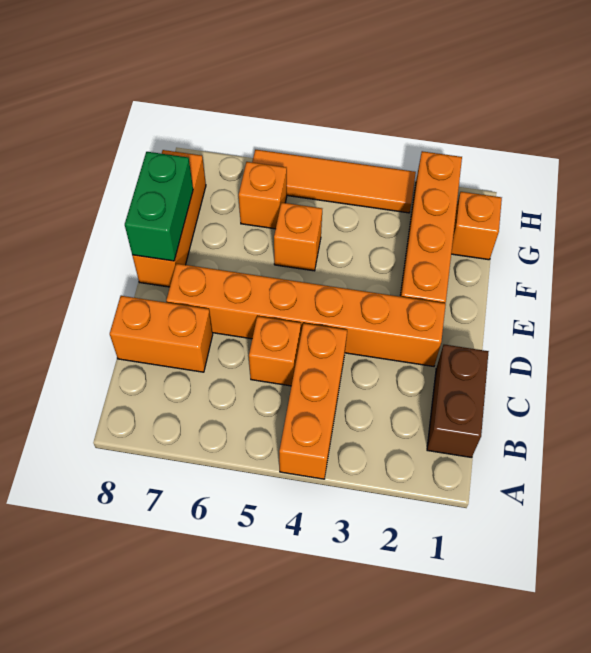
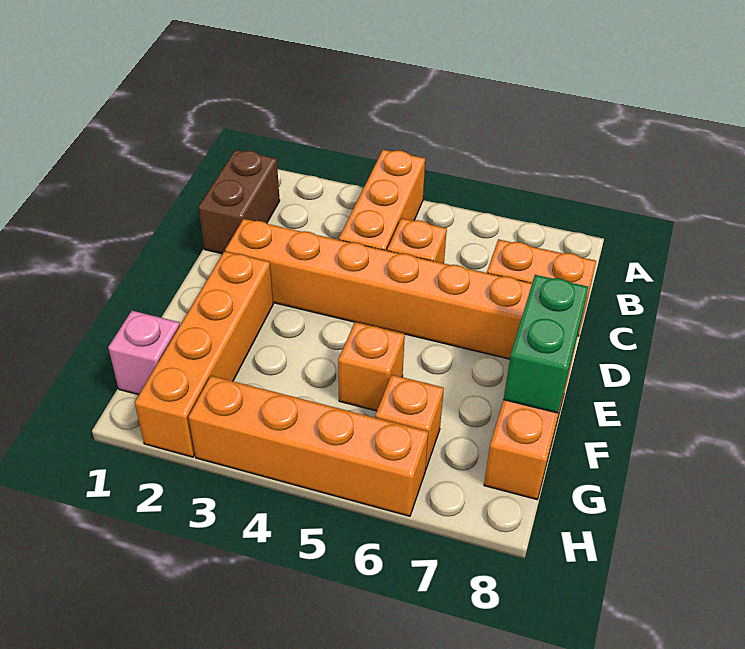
orange brick G1 level 1 -> pink brick G1 level 1
orange tile H3:H6 level 1 -> orange brick H3:H6 level 1

